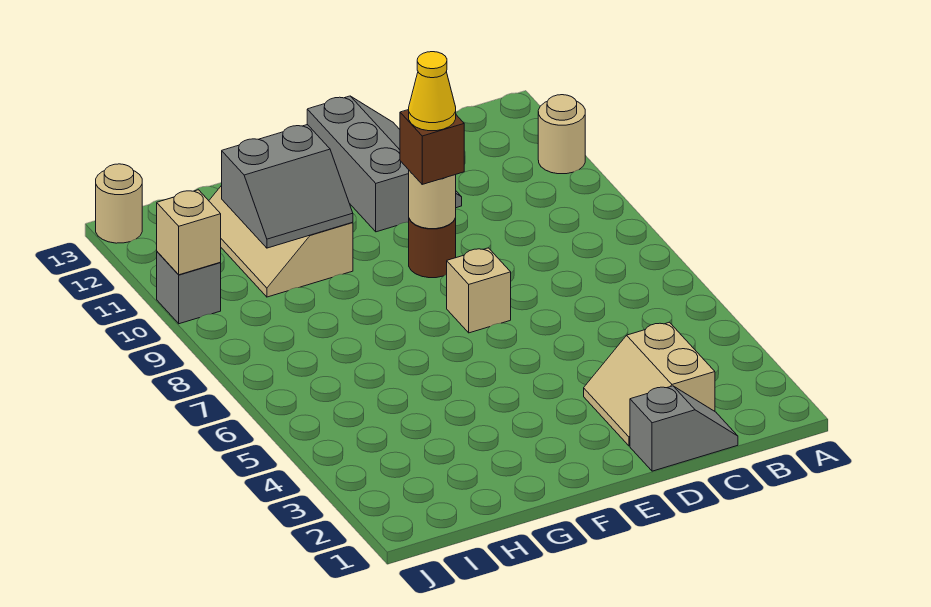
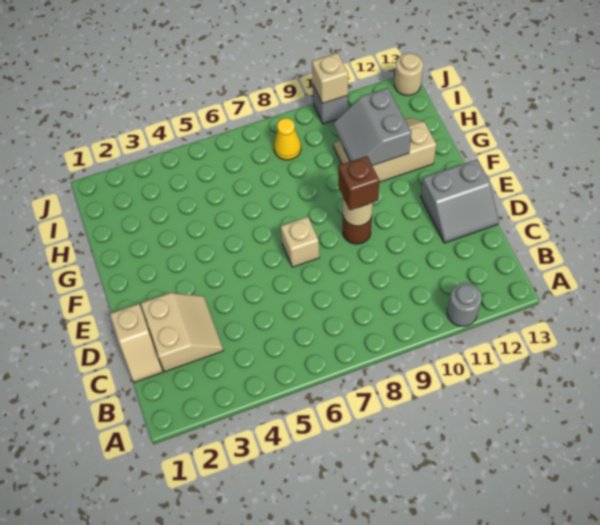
tan round brick A11 level 1 -> grey round brick A11 level 1
grey slope C1:D1 level 1 top D -> tan slope C1:D1 level 1 top D
tan slope C2:D3 level 1 top C -> tan slope C2:D3 level 1 top 2
grey slope D11:E13 level 1 top E -> grey slope D12:E13 level 1 top E
yellow cone E9 level 4 -> yellow cone I8 level 1

